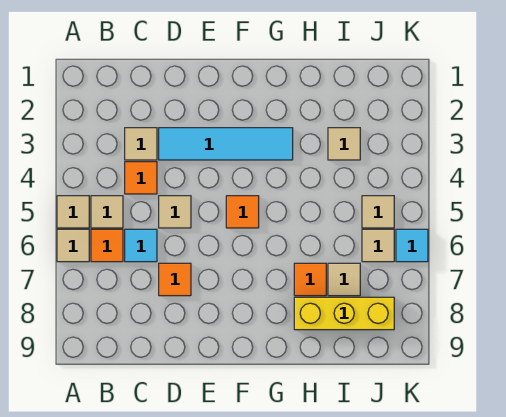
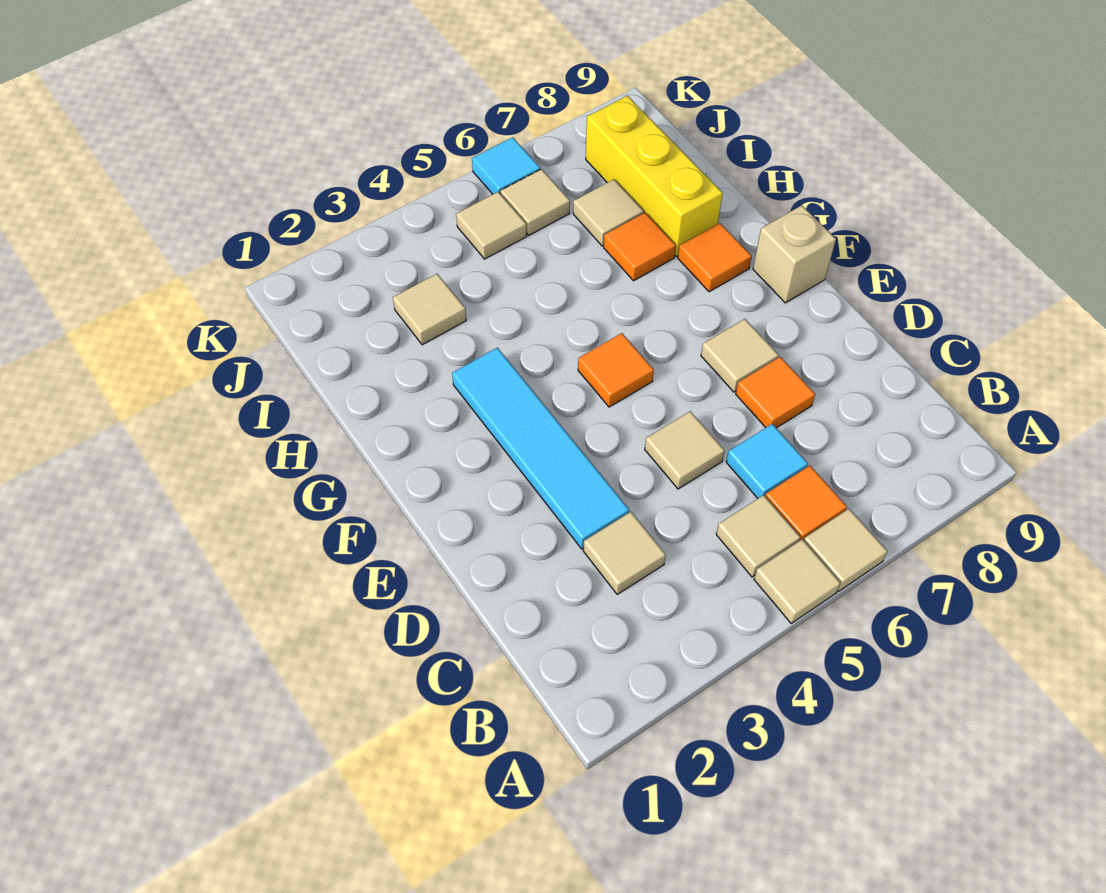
orange tile C4 level 1 -> orange tile G8 level 1
none -> tan tile E7 level 1
none -> tan brick F9 level 1

